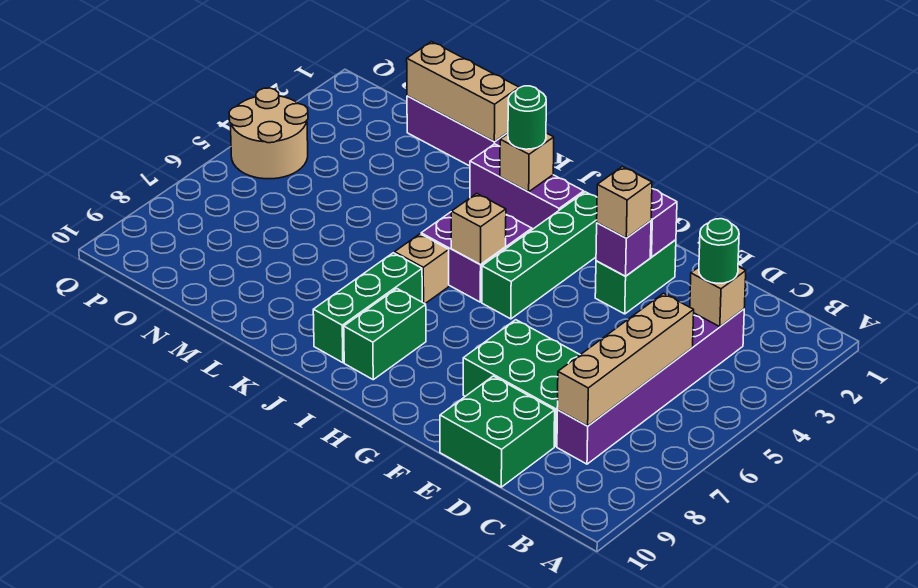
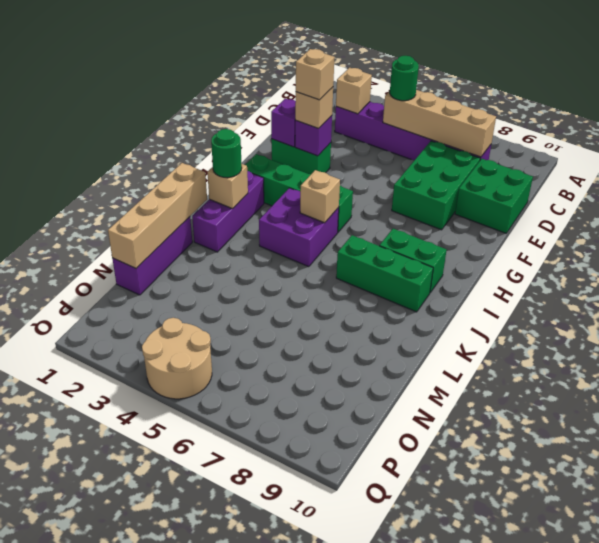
green round brick C3 level 3 -> green round brick C5 level 3
tan brick J6 level 1 -> tan brick F3 level 4
tan brick L1:N1 level 2 -> tan brick K1:N1 level 2

